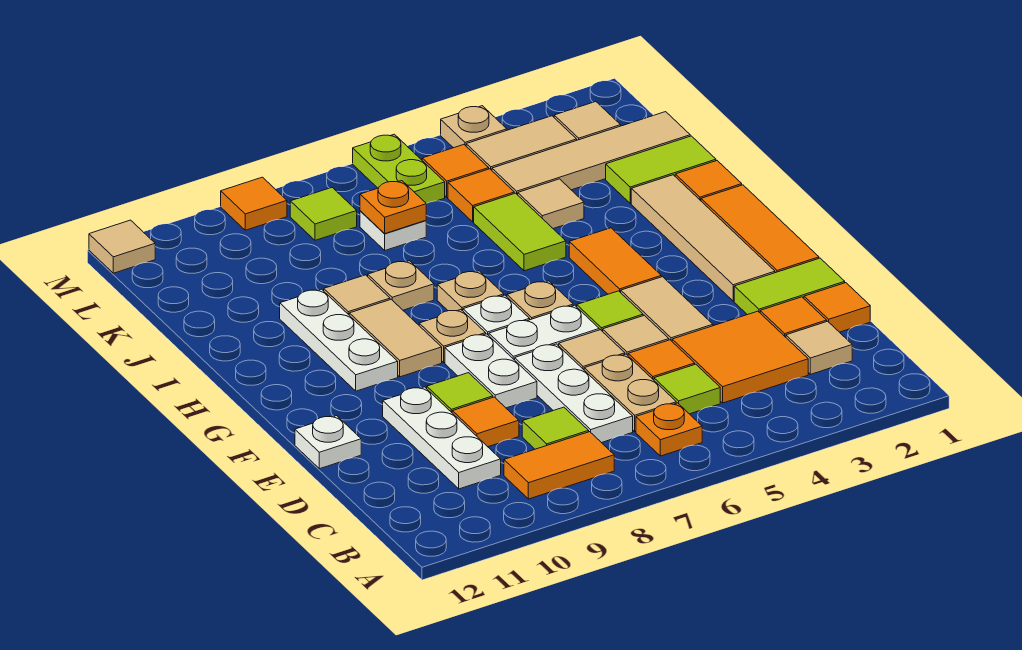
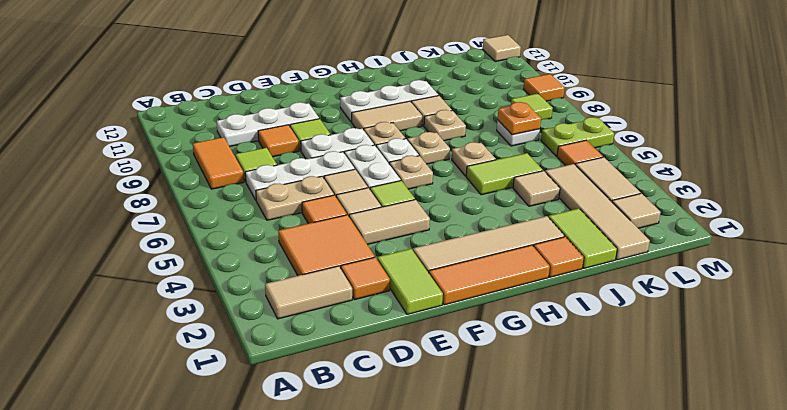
orange plate B6 level 1 -> none
tan tile C2 level 1 -> tan tile B2:C2 level 1
lime tile C5 level 1 -> none
orange tile D1 level 1 -> none
white plate E12 level 1 -> none
orange tile G4:H4 level 1 -> none
orange tile K5 level 1 -> none
tan plate M4 level 1 -> tan plate I6 level 1

